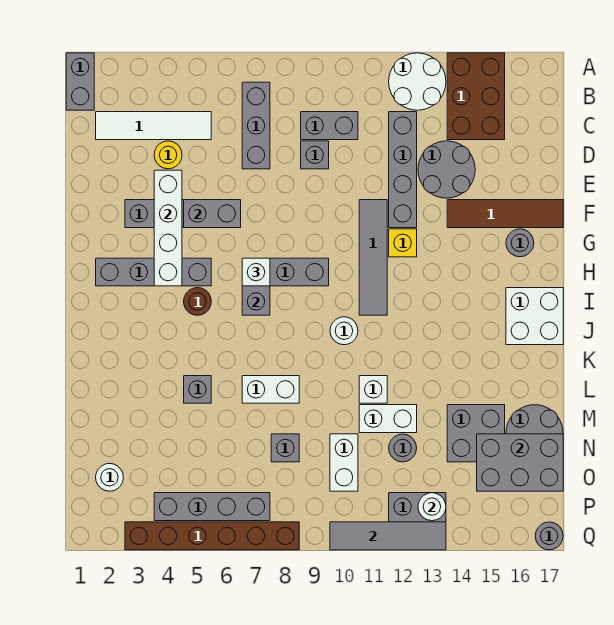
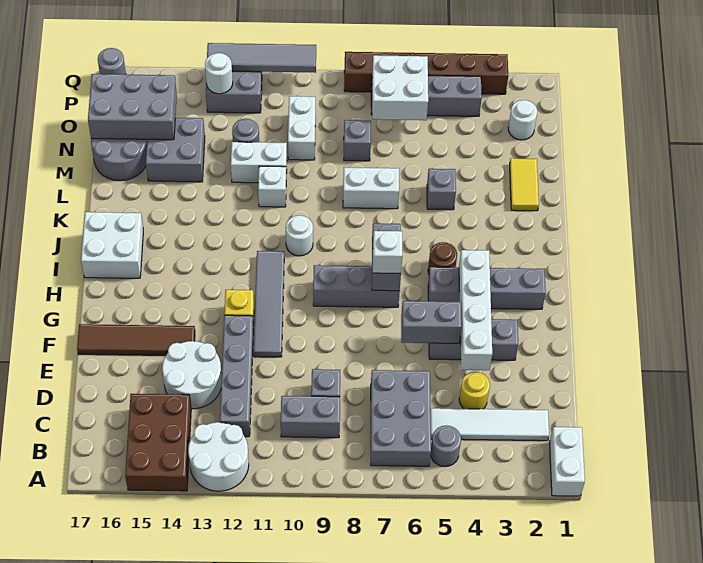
grey brick A1:B1 level 1 -> white brick A1:B1 level 1
grey brick B7:D7 level 1 -> grey brick B6:D7 level 1
grey round brick D13:E14 level 1 -> white round brick D13:E14 level 1
grey round brick G16 level 1 -> grey round brick B5 level 1
none -> yellow tile L2:M2 level 1
none -> white brick O6:P7 level 2

